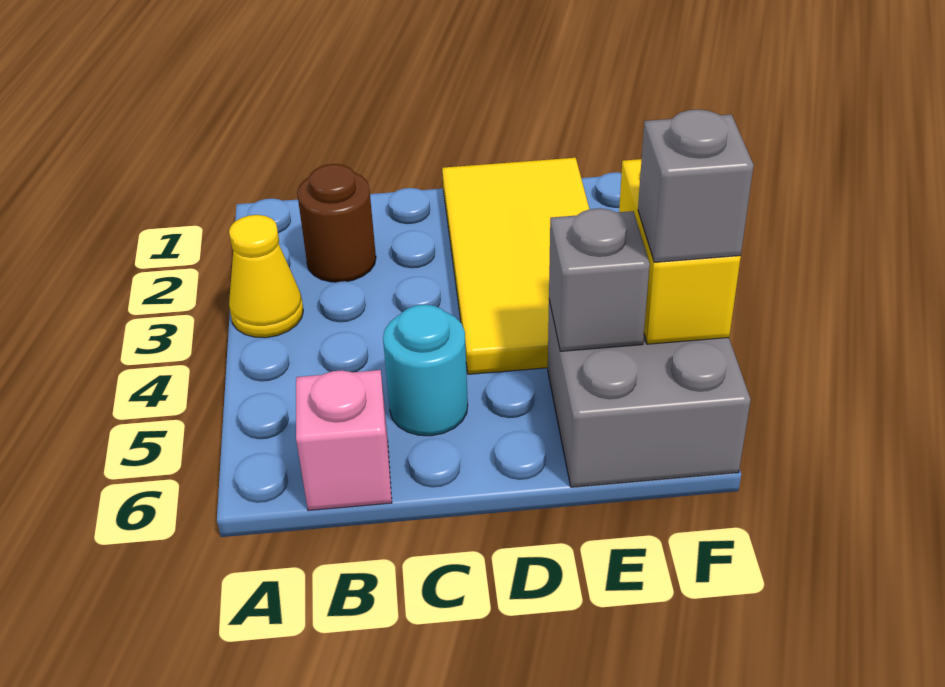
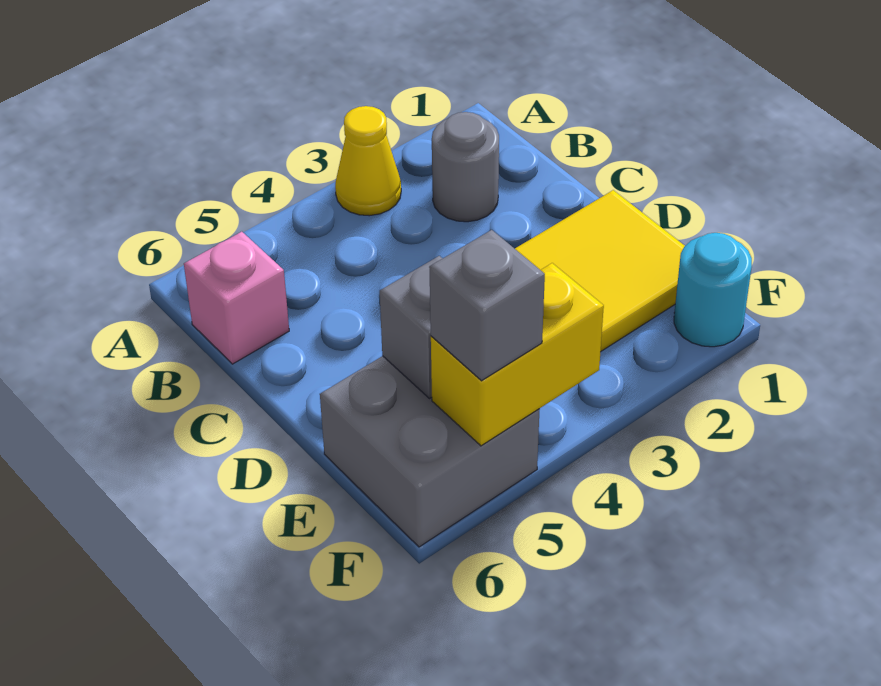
brown round brick B2 level 1 -> grey round brick B2 level 1
cyan round brick C5 level 1 -> cyan round brick F1 level 1

